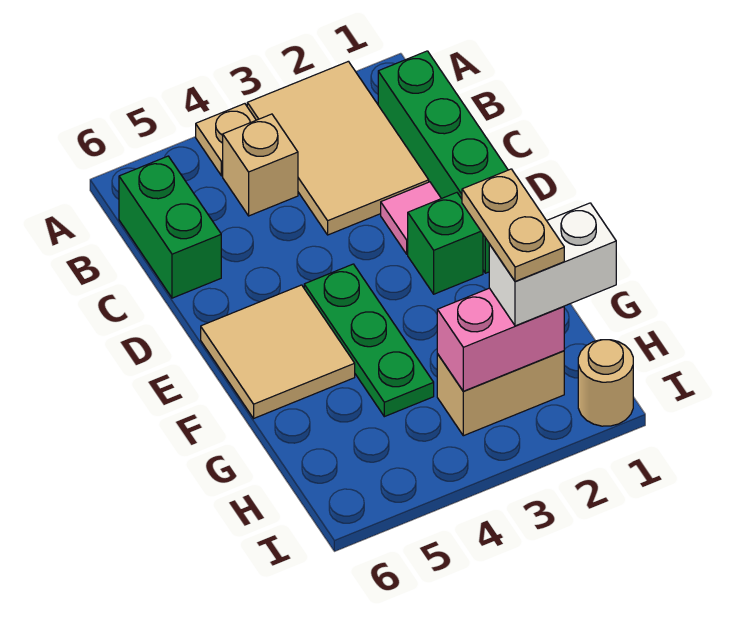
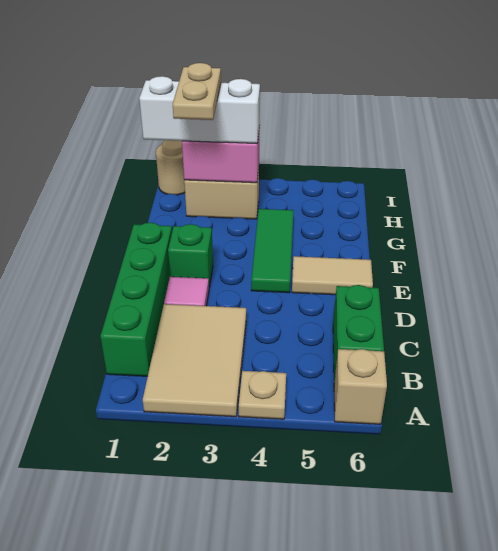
tan brick B4 level 1 -> tan brick A6 level 1
green plate E4:G4 level 1 -> green tile E4:G4 level 1
tan tile E5:F6 level 1 -> tan tile E5:E6 level 1
white brick H1:H2 level 3 -> white brick H1:H3 level 3

